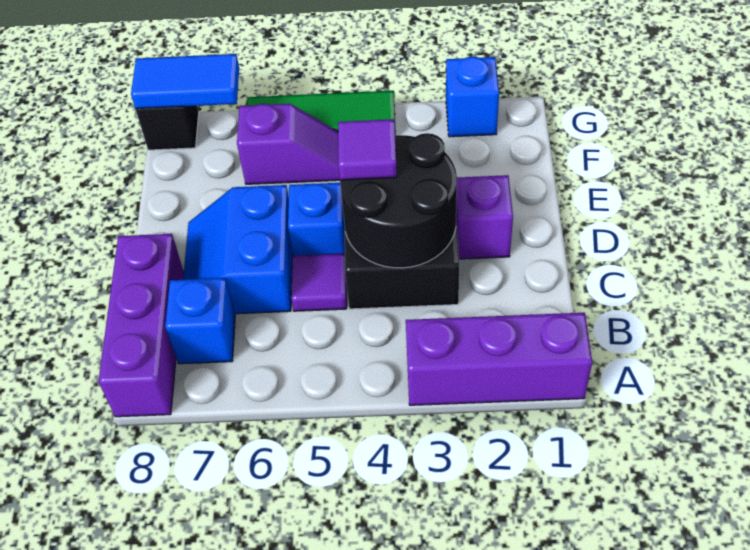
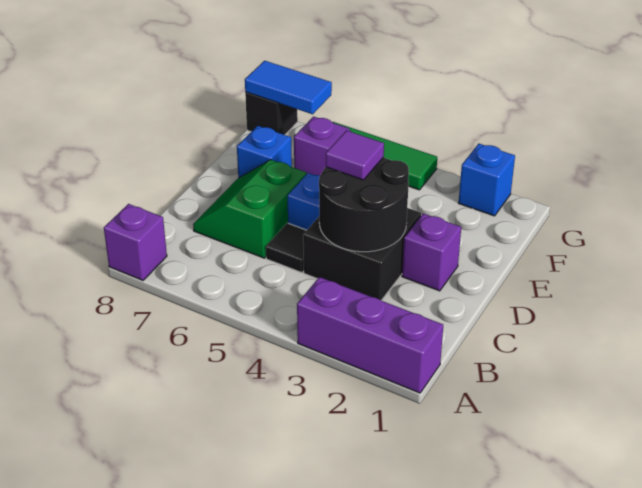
purple brick A8:C8 level 1 -> purple brick A8 level 1
blue brick B7 level 1 -> blue brick E7 level 1
purple tile C5 level 1 -> black tile C5 level 1
blue slope C6:D7 level 1 top 6 -> green slope C6:D7 level 1 top 6

